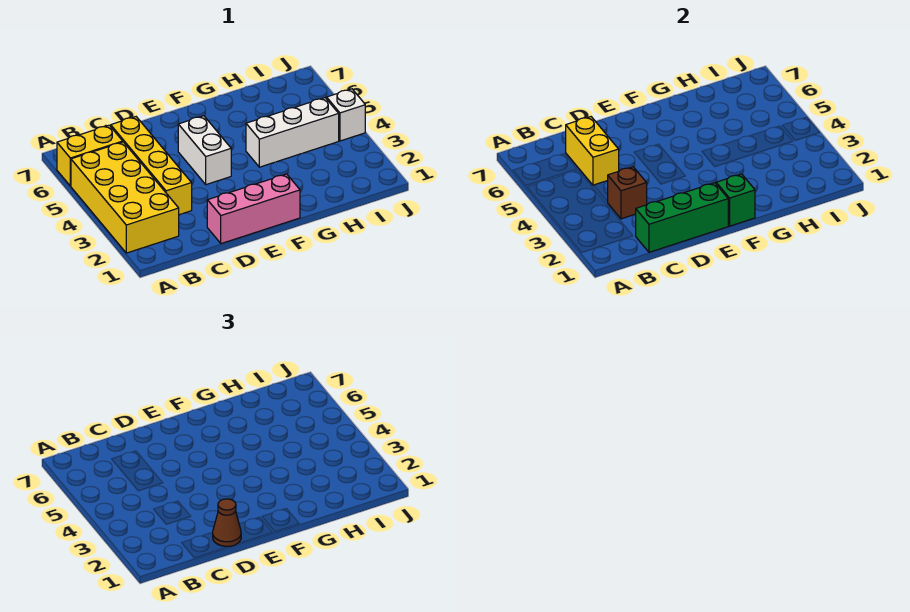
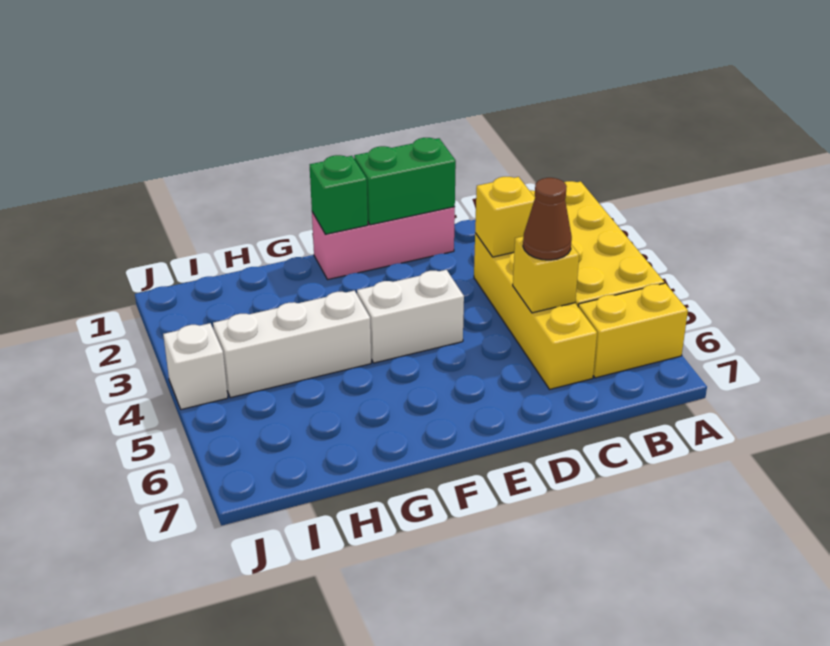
green brick C1:E1 level 2 -> green brick D1:E1 level 2
brown brick C3 level 2 -> yellow brick C3 level 2
yellow brick C5:C6 level 2 -> yellow brick C5 level 2
brown cone D1 level 3 -> brown cone C5 level 3
white brick E4:E5 level 1 -> white brick E4:F4 level 1

